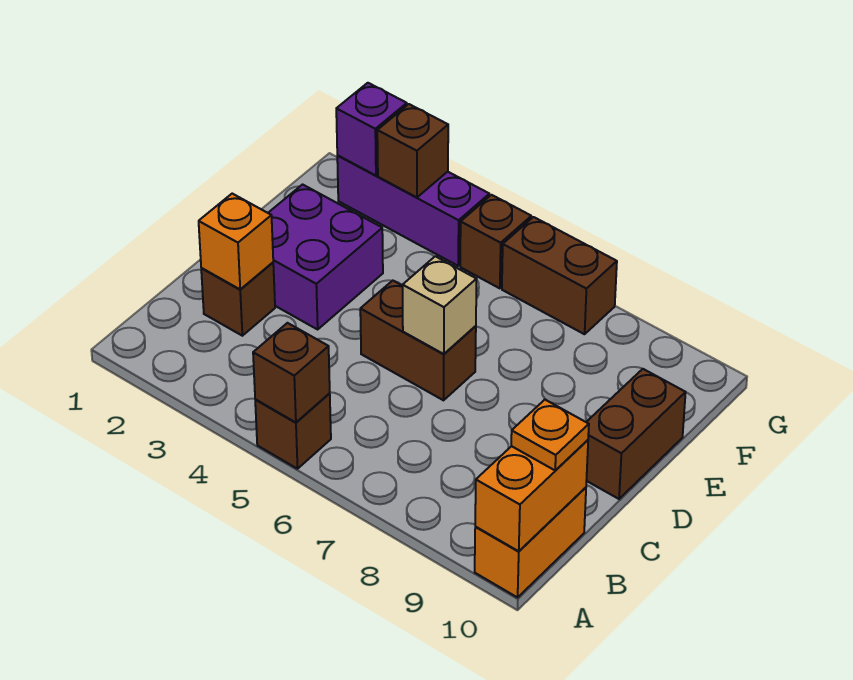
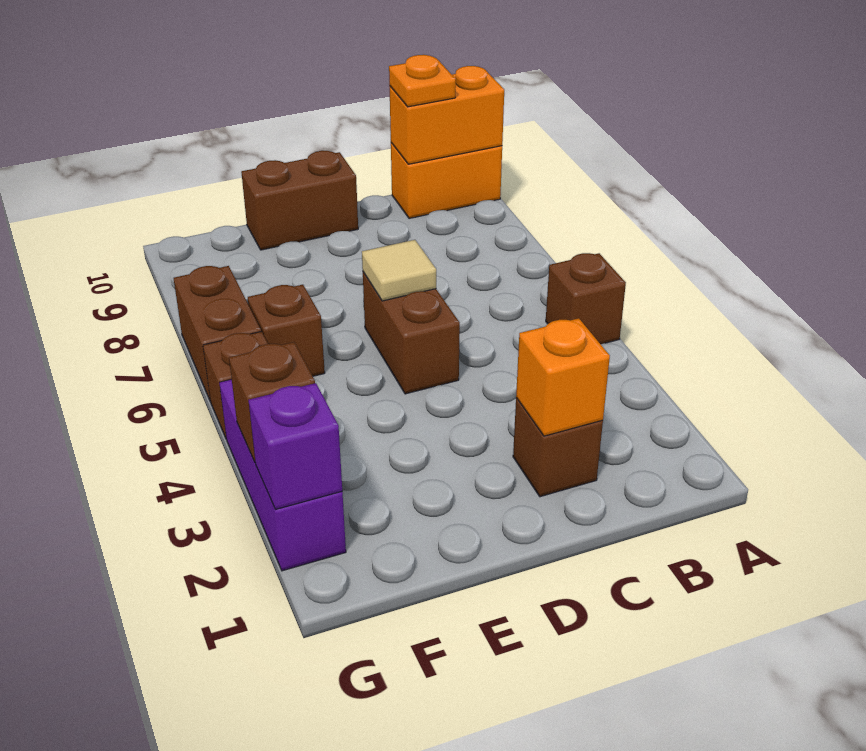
brown brick A5 level 2 -> brown brick F6 level 1
purple brick D2:E3 level 1 -> none
tan brick D6 level 2 -> tan tile D6 level 2

